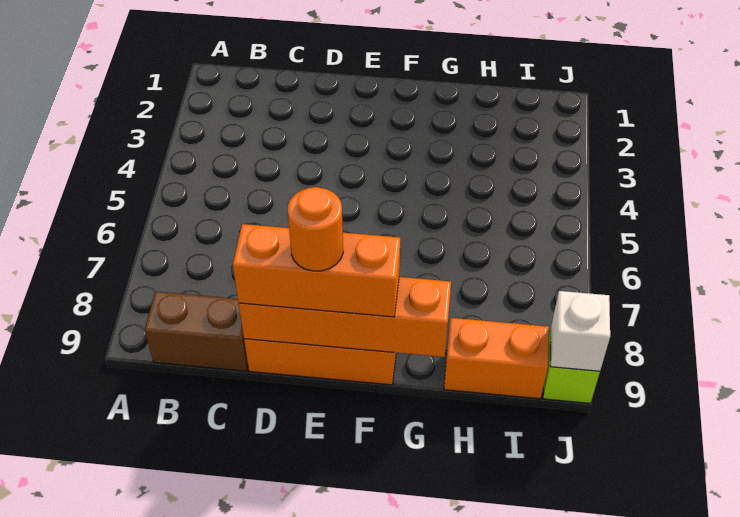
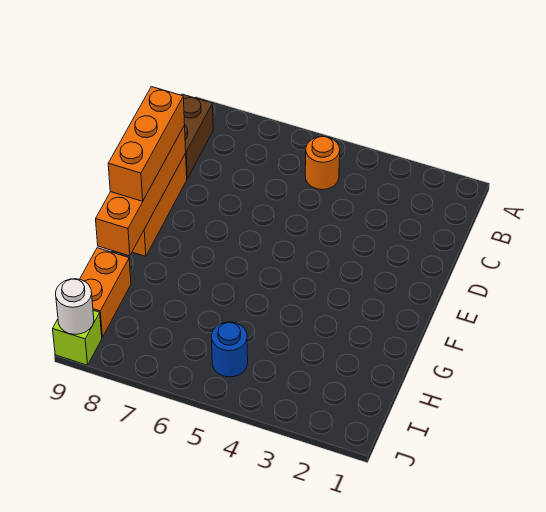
orange round brick E9 level 4 -> orange round brick B5 level 1
none -> blue round brick I5 level 1
white brick J9 level 2 -> white round brick J9 level 2

